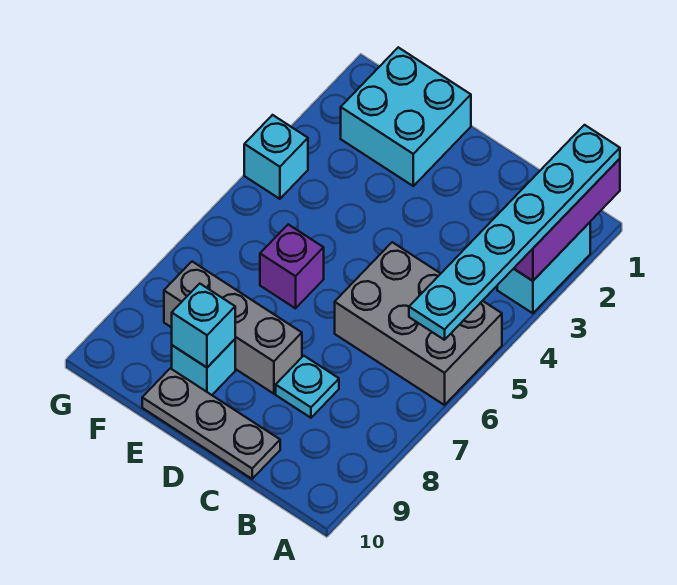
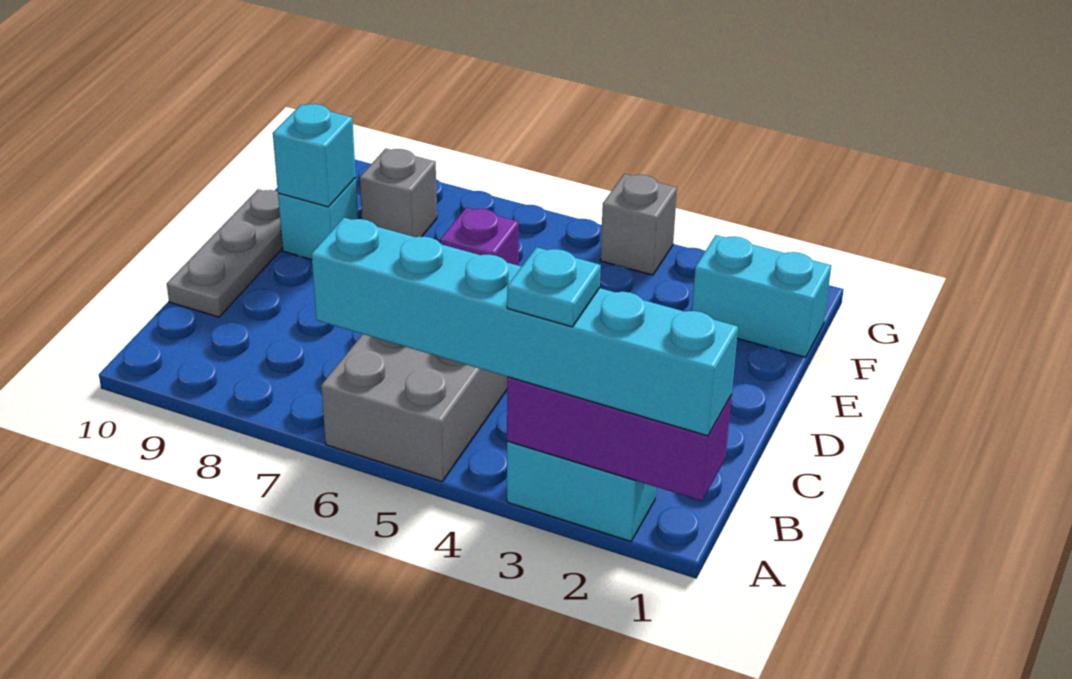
cyan plate A1:A6 level 3 -> cyan brick A1:A6 level 3
cyan plate C8 level 1 -> cyan plate A3 level 4
grey brick D8:F8 level 1 -> grey brick F8 level 1
cyan brick E1:F2 level 1 -> cyan brick F1:F2 level 1
cyan brick G4 level 1 -> grey brick G4 level 1

